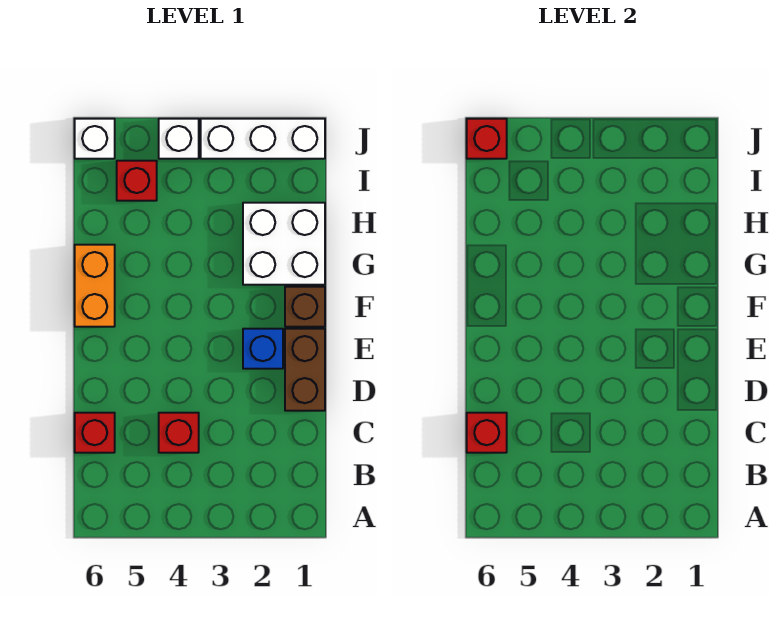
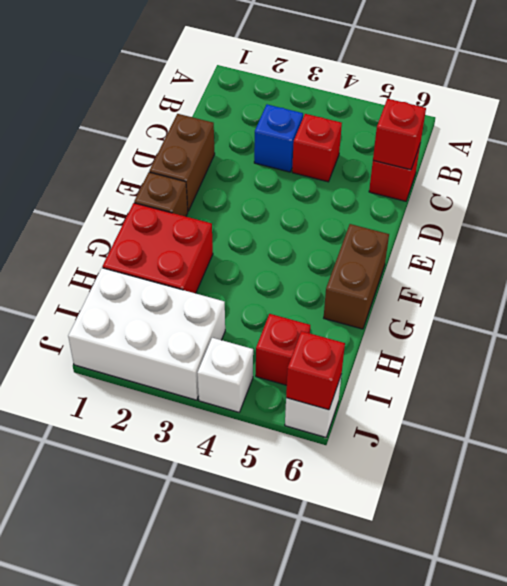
blue brick E2 level 1 -> blue brick C3 level 1
orange brick F6:G6 level 1 -> brown brick F6:G6 level 1
white brick G1:H2 level 1 -> red brick G1:H2 level 1
white brick J1:J3 level 1 -> white brick I1:J3 level 1

